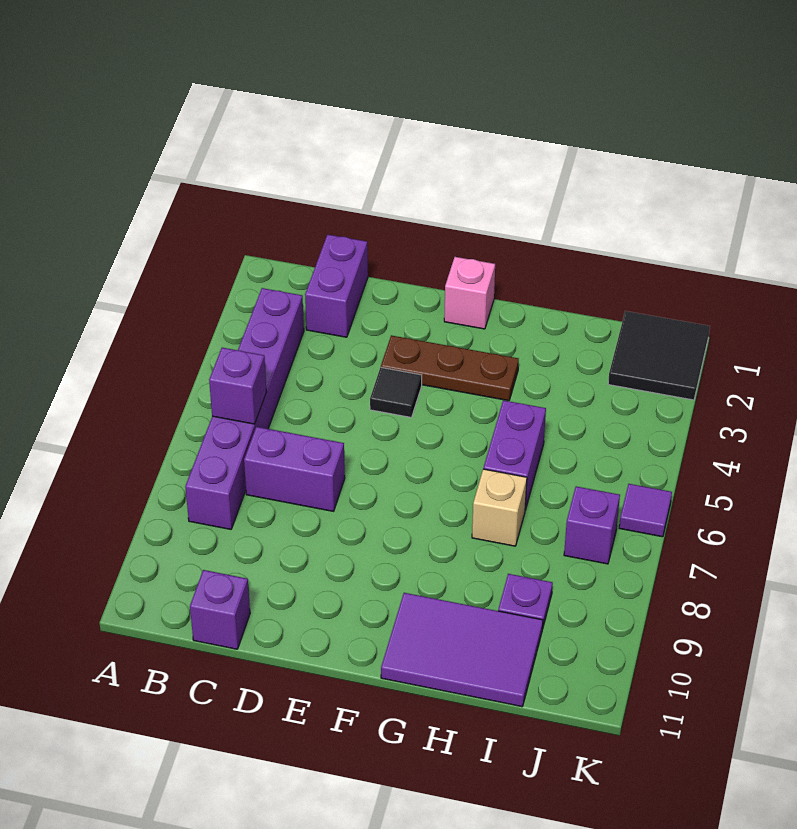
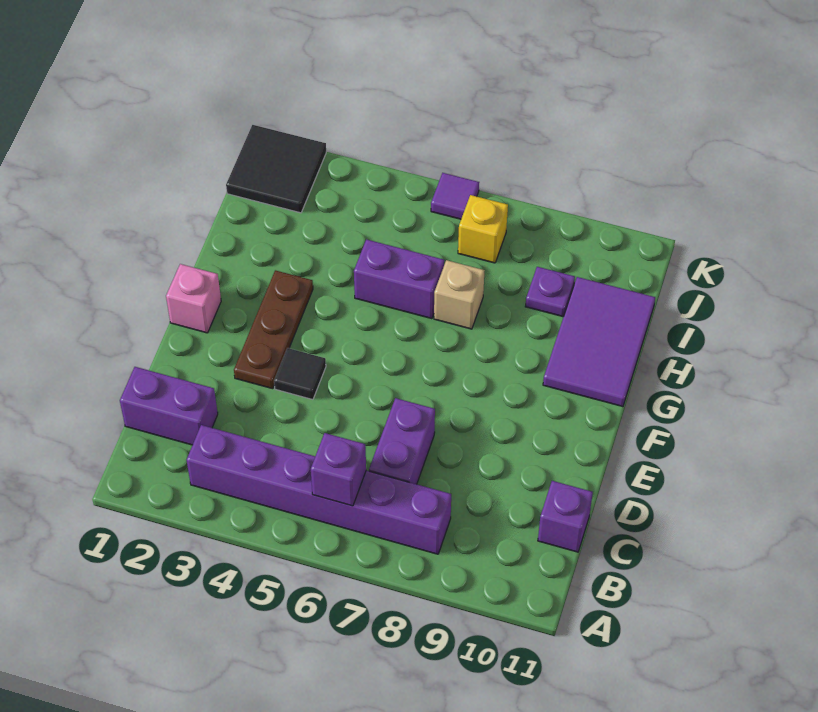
purple brick J7 level 1 -> yellow brick J7 level 1

